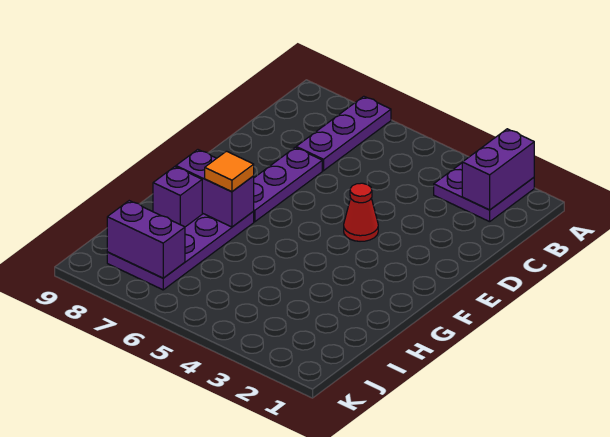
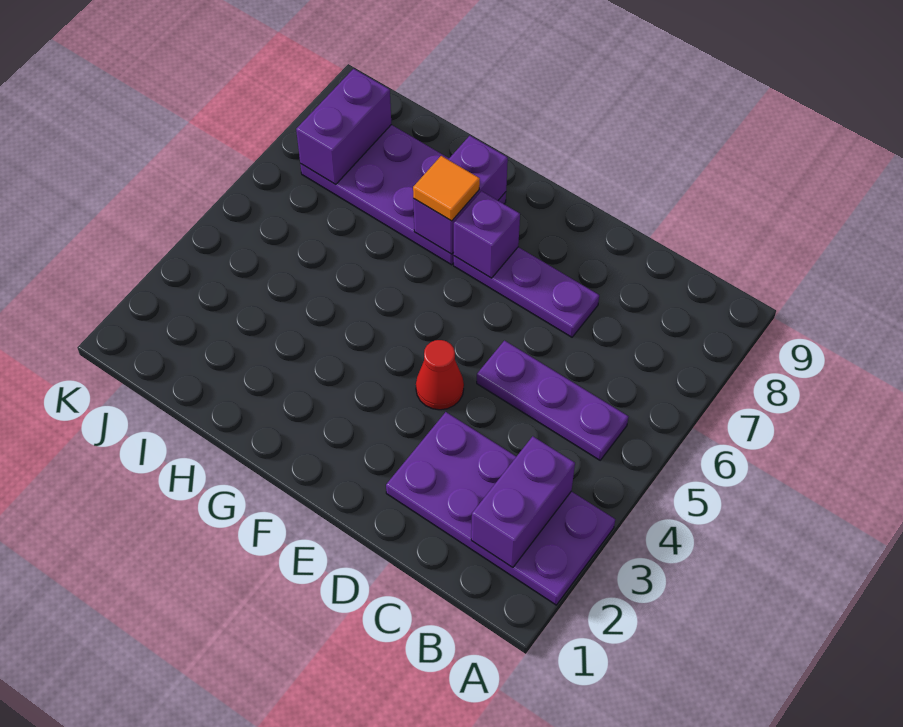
purple plate A2:B3 level 1 -> purple plate A2:D3 level 1
purple brick A2:B2 level 2 -> purple brick B2:B3 level 2
purple plate A7:C7 level 1 -> purple plate B5:D5 level 1
purple brick H8 level 2 -> purple brick F7 level 2

